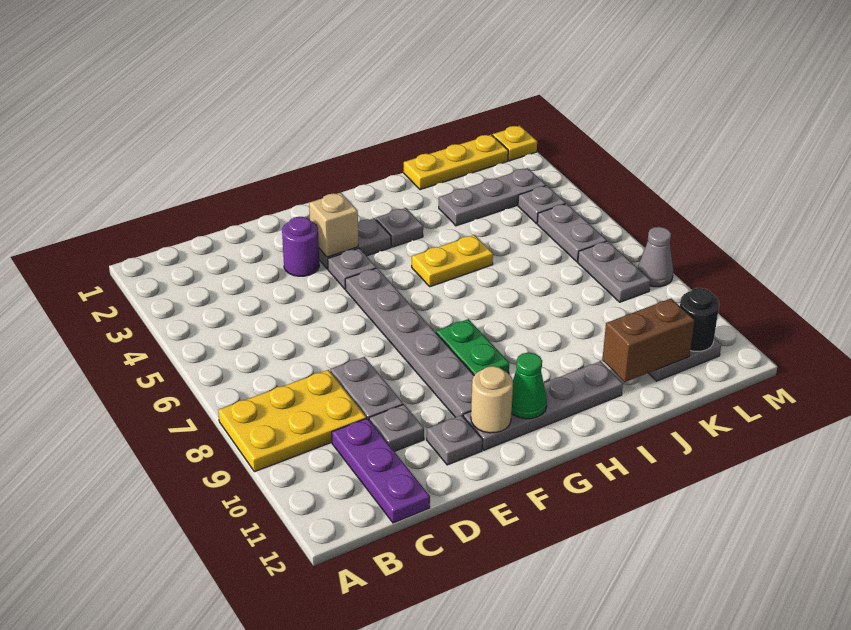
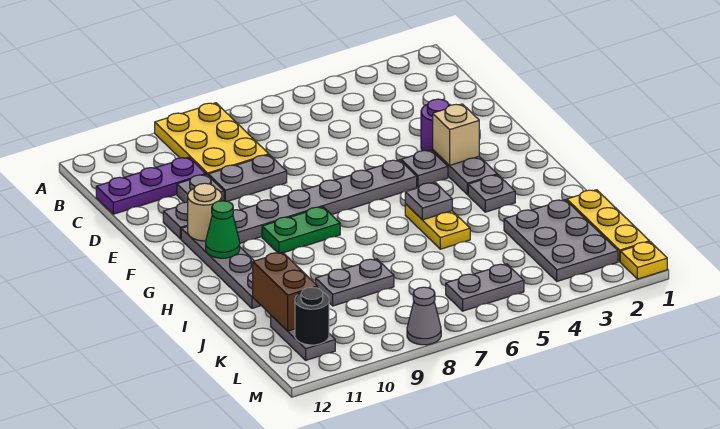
grey plate J3:L3 level 1 -> grey plate J2:L3 level 1
grey plate L4 level 1 -> grey plate H5 level 2
grey plate L7:L8 level 1 -> grey plate J8:J9 level 1

